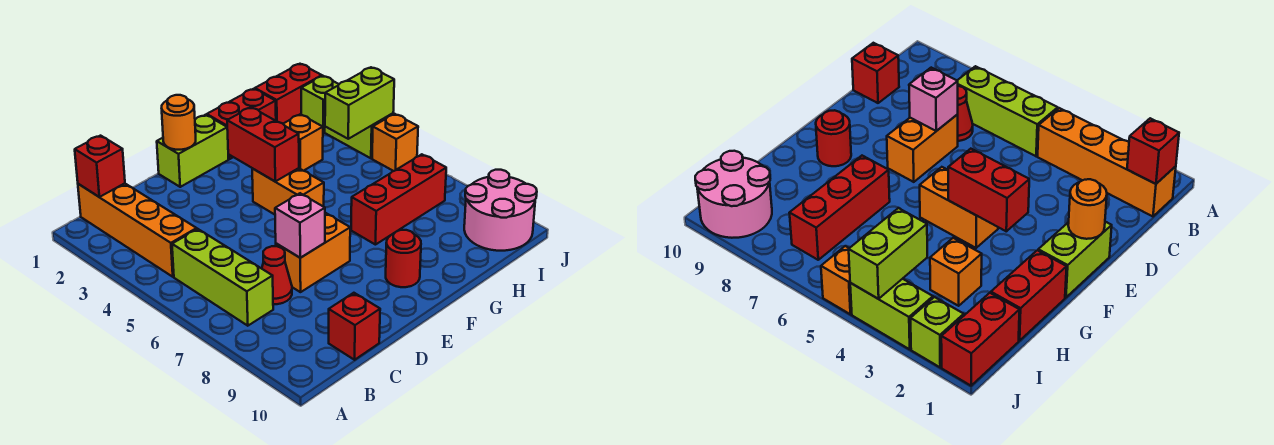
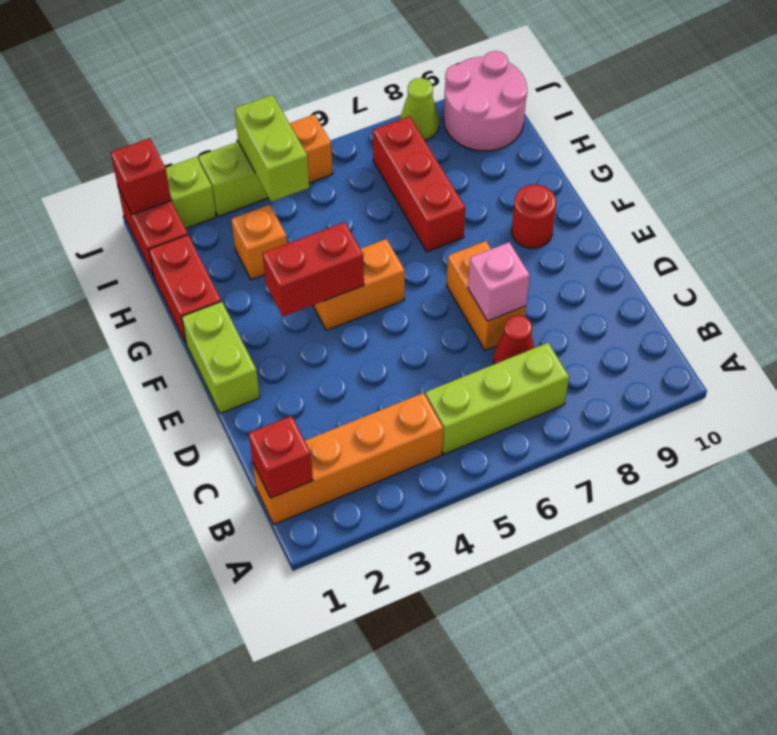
red brick C10 level 1 -> red brick J1 level 2
orange round brick E1 level 2 -> none
none -> lime cone J8 level 1

